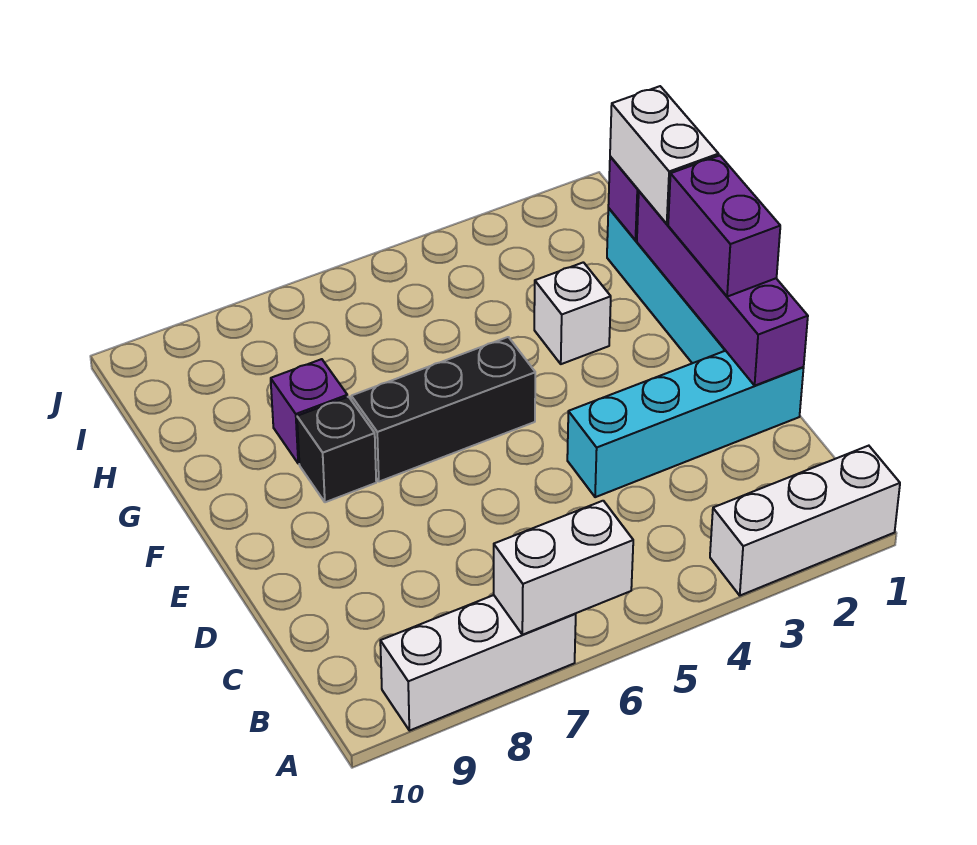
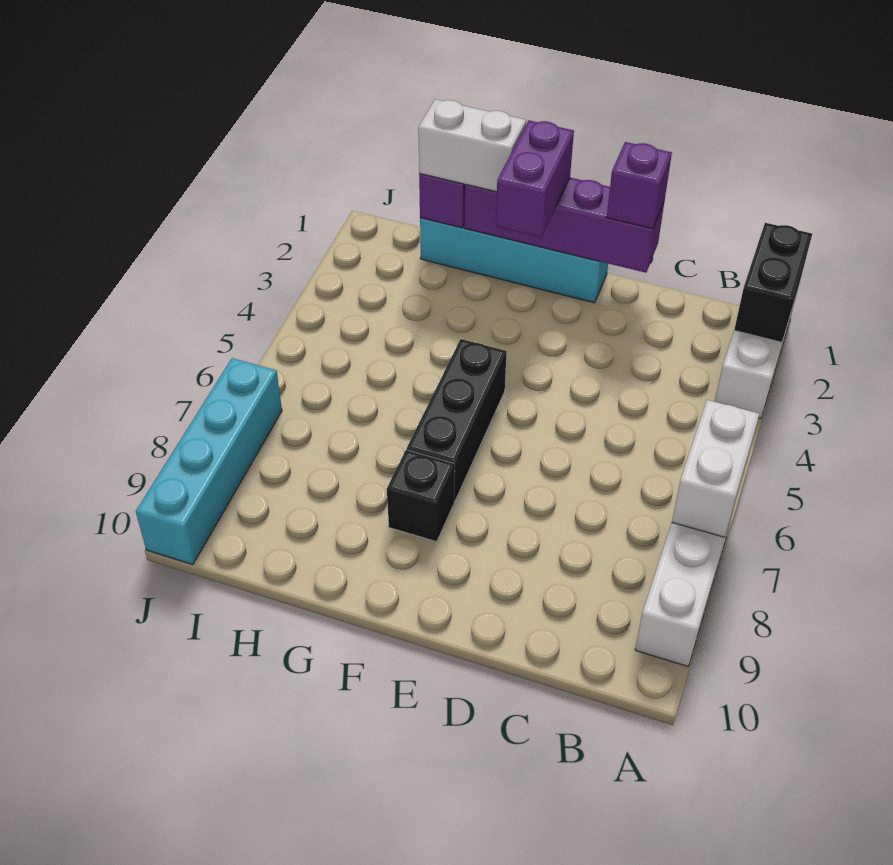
none -> black brick A1:A2 level 2
cyan brick D1:D4 level 1 -> cyan brick J7:J10 level 1
purple brick E1:F1 level 3 -> purple brick F1:F2 level 3
white brick G3 level 1 -> none
purple brick G8 level 1 -> purple brick D1 level 3

